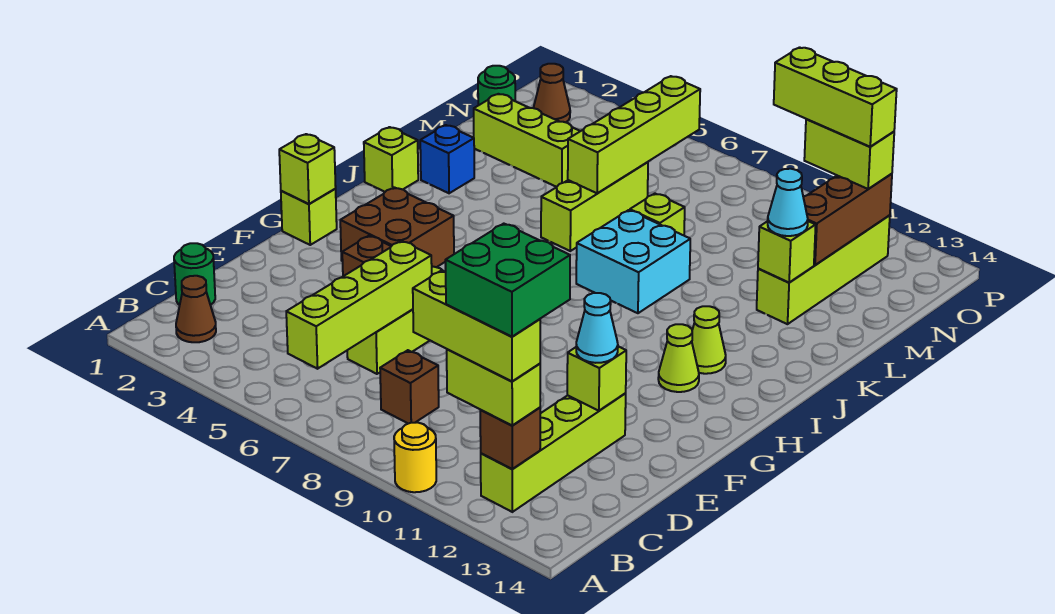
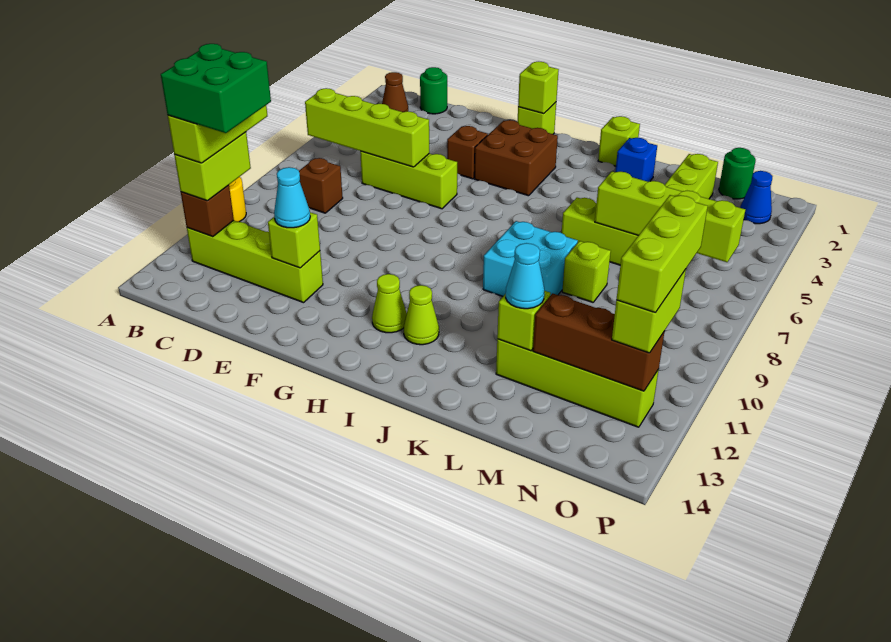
brown cone O2 level 1 -> blue cone O2 level 1

